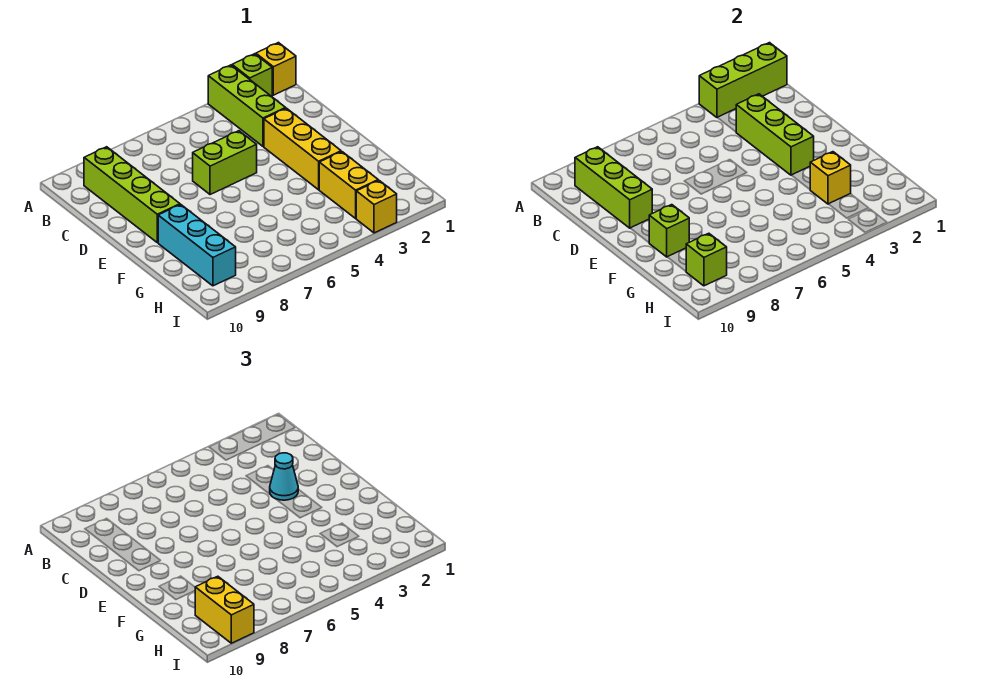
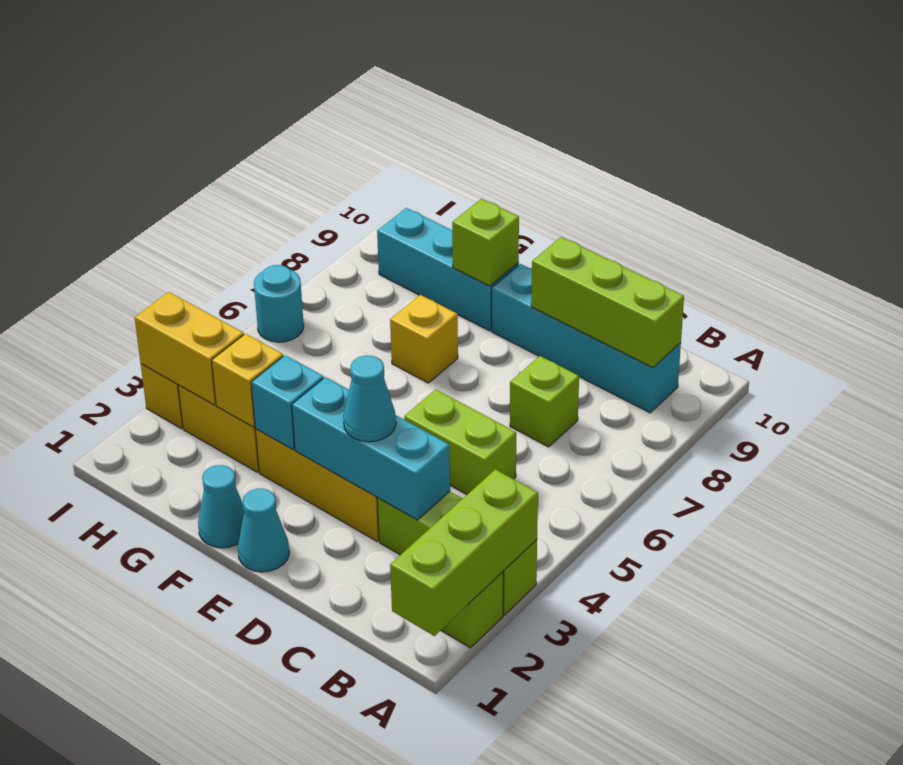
yellow brick A1 level 1 -> yellow brick F7 level 1
lime brick B9:E9 level 1 -> cyan brick B9:E9 level 1
lime brick C3:E3 level 2 -> cyan brick C3:E3 level 2
lime brick D5:D6 level 1 -> lime brick C5:D5 level 1
none -> cyan cone E1 level 1
none -> cyan cone F1 level 1
none -> cyan brick F3 level 2
lime brick H9 level 2 -> lime brick C7 level 1
yellow brick H9:I9 level 3 -> yellow brick H3:I3 level 2
none -> cyan round brick I6 level 1

